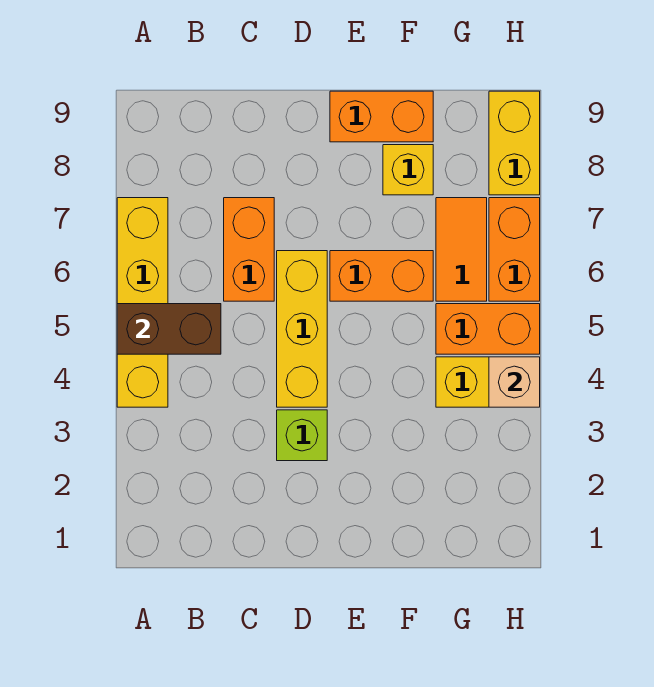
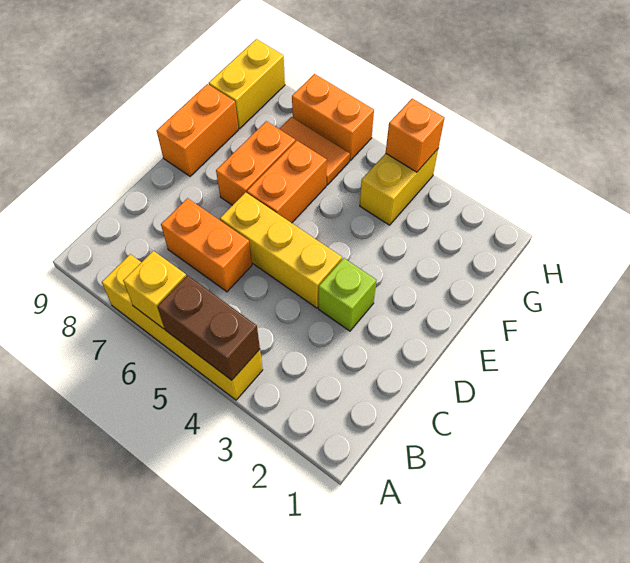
brown brick A5:B5 level 2 -> brown brick A4:A5 level 2
yellow brick F8 level 1 -> yellow brick A6 level 2
orange brick G5:H5 level 1 -> orange brick E7:F7 level 1
tan brick H4 level 2 -> orange brick H4 level 2
yellow brick H8:H9 level 1 -> yellow brick G9:H9 level 1

